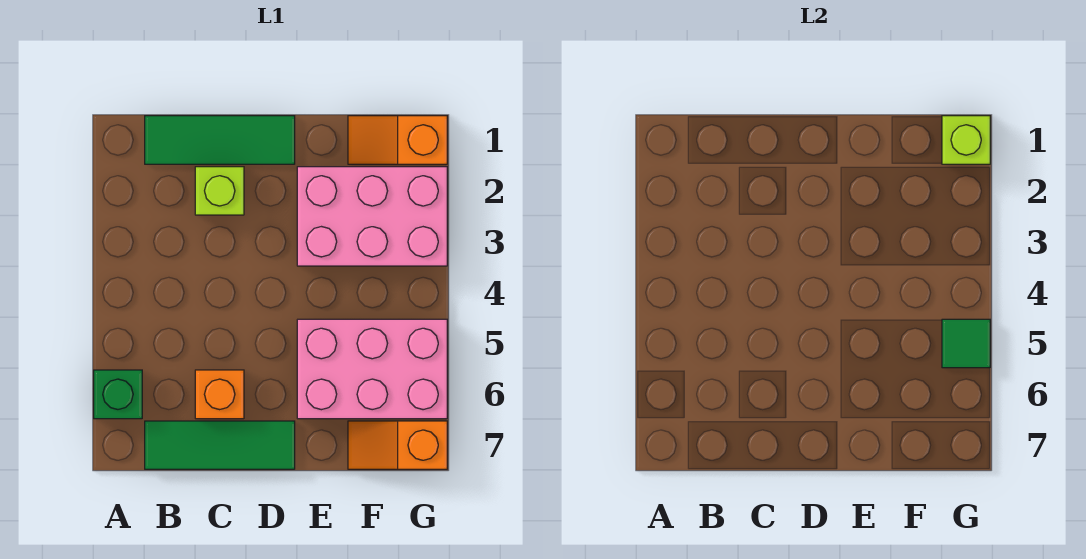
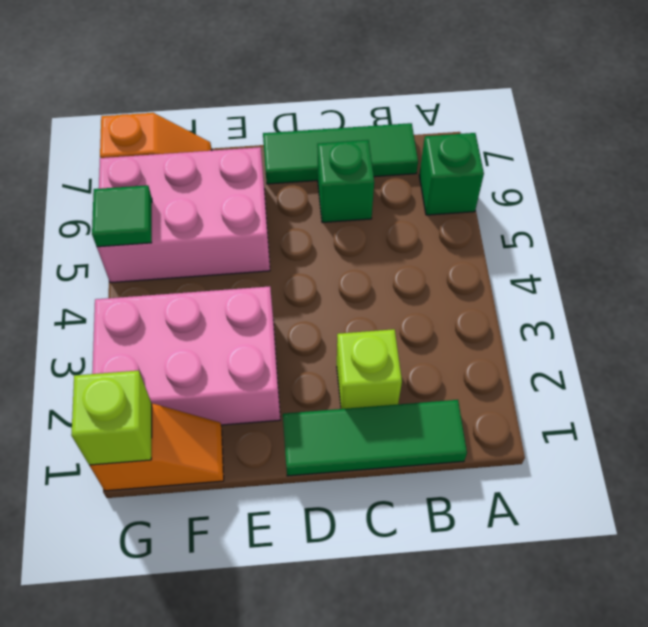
orange brick C6 level 1 -> green brick C6 level 1

